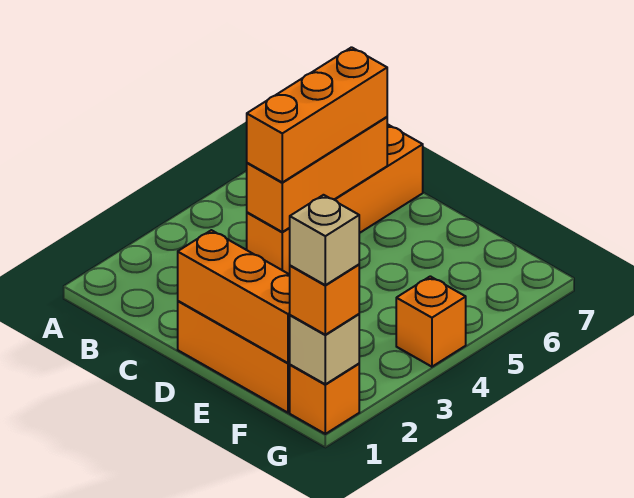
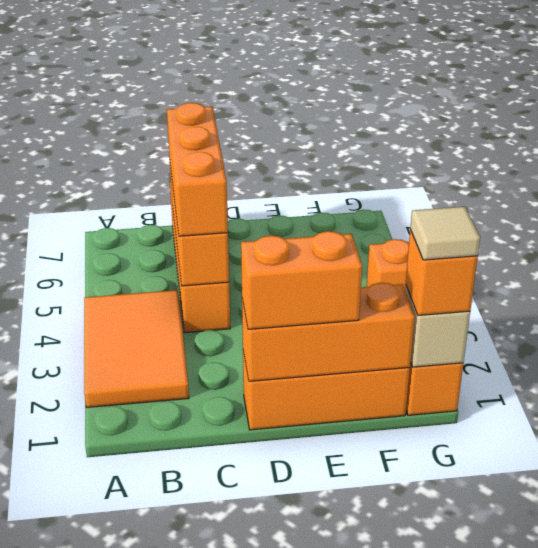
none -> orange tile A2:B4 level 1
none -> orange brick D1:E1 level 3
tan brick G1 level 4 -> tan tile G1 level 4

